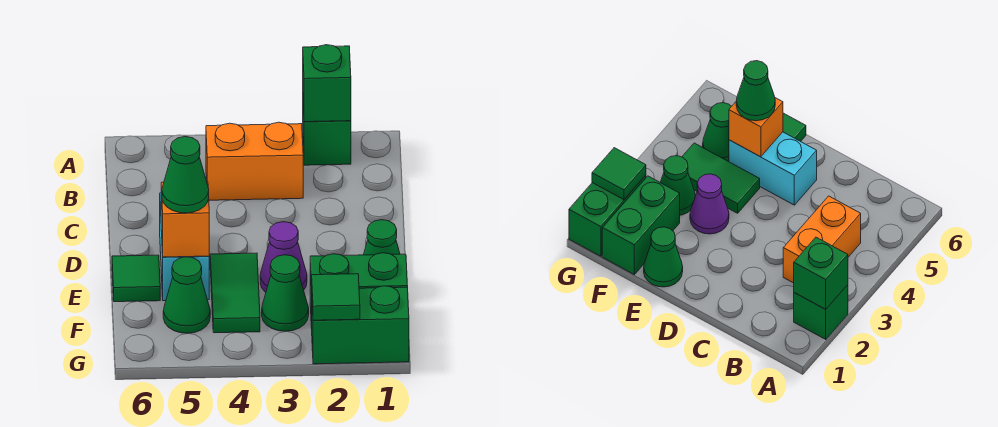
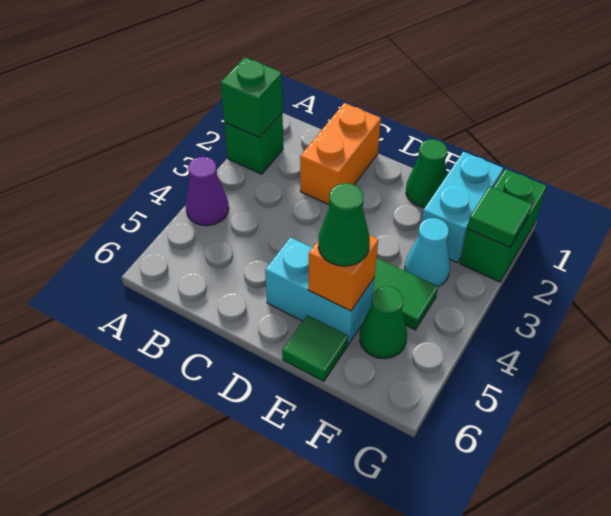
orange brick B3:B4 level 1 -> orange brick C1:C2 level 1
purple cone E3 level 1 -> purple cone A4 level 1
green brick F1:F2 level 1 -> cyan brick F1:F2 level 1
green cone F3 level 1 -> cyan cone F3 level 1

